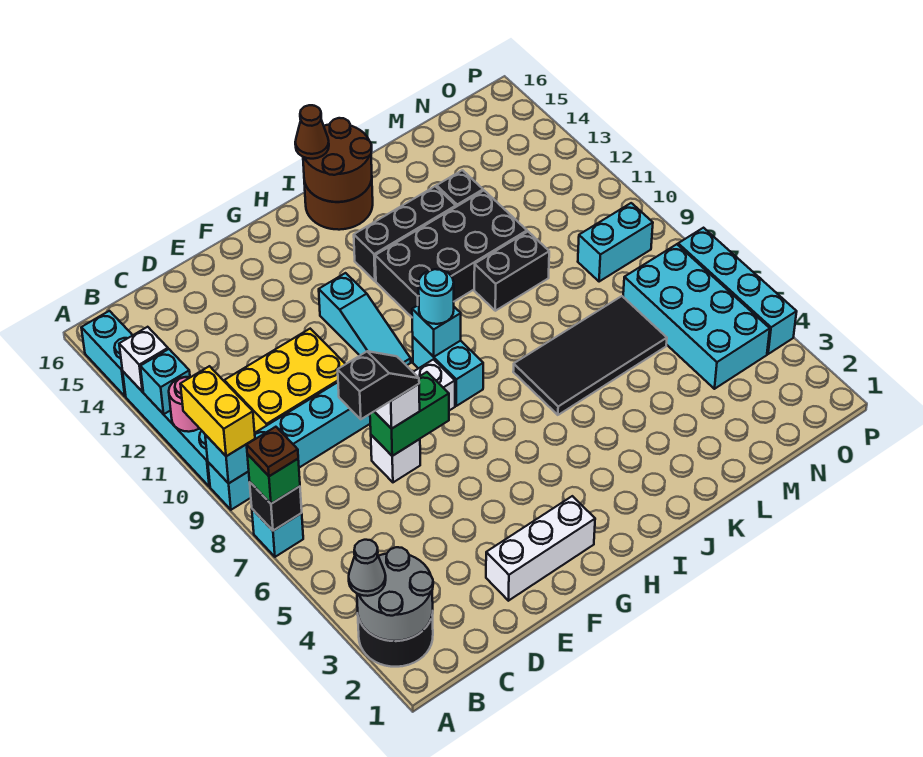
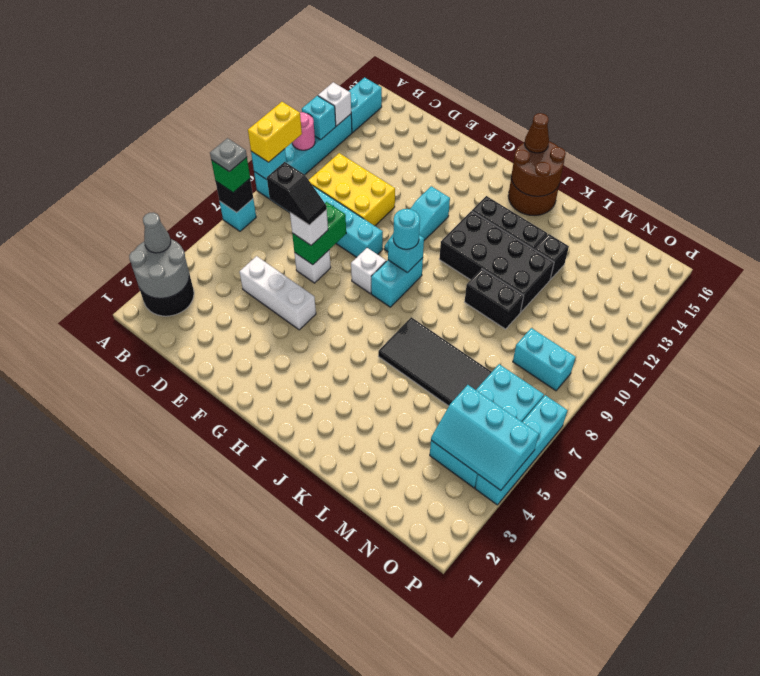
brown plate A7 level 4 -> grey plate A7 level 4
white brick E2:G2 level 1 -> white brick D5:F5 level 1
green brick E7:F7 level 2 -> green brick E7:E8 level 2
none -> cyan slope N4:P5 level 2 top 5

